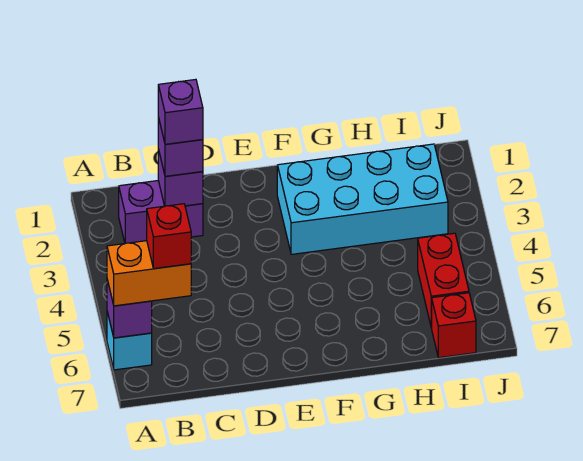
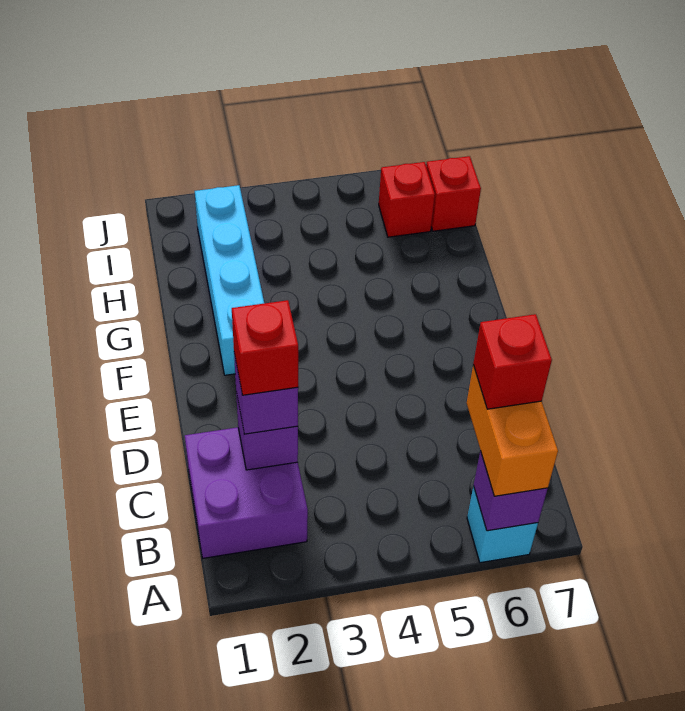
purple brick B2:C2 level 1 -> purple brick B1:C2 level 1
purple brick C2 level 4 -> red brick C2 level 4
cyan brick F2:I3 level 1 -> cyan brick F2:I2 level 1
red brick I5:I6 level 1 -> red brick I6 level 1

